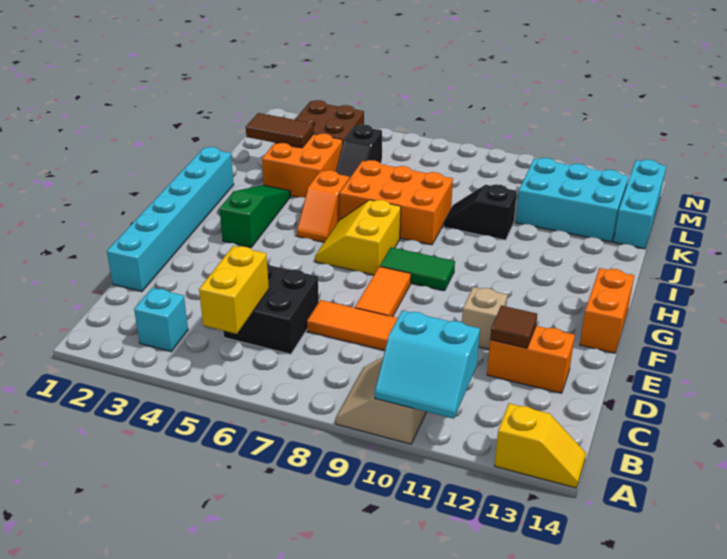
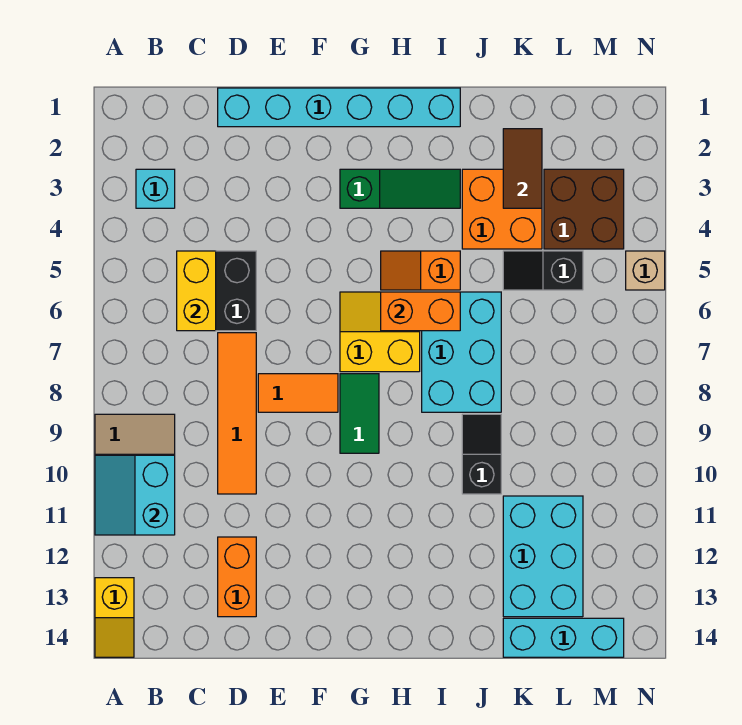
yellow brick B5:C5 level 2 -> yellow brick C5:C6 level 2
brown tile D12 level 2 -> none
tan brick E11 level 1 -> tan brick N5 level 1
orange brick F14:G14 level 1 -> orange brick H6:I6 level 2
orange brick I6:J8 level 1 -> cyan brick I6:J8 level 1

